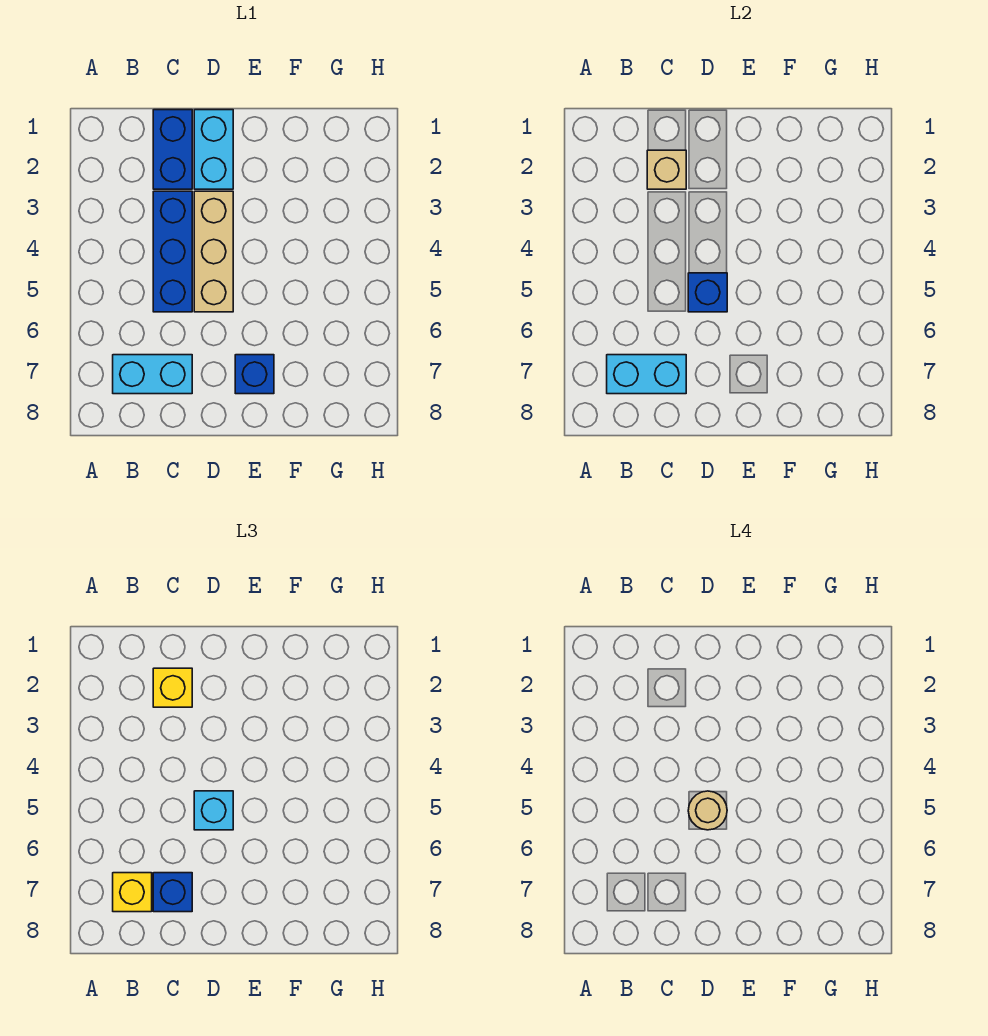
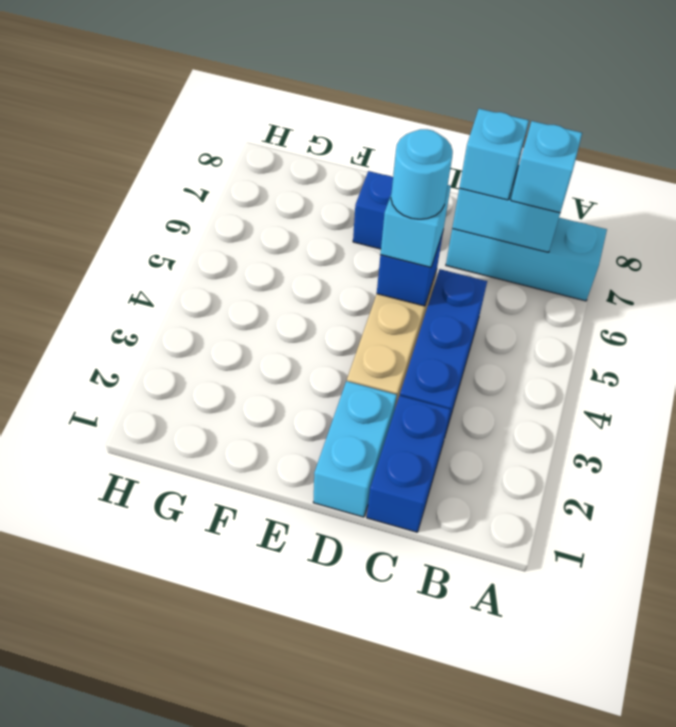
cyan brick B7:C7 level 1 -> cyan brick A7:C7 level 1
yellow brick B7 level 3 -> cyan brick B7 level 3
tan brick C2 level 2 -> none
yellow brick C2 level 3 -> none
blue brick C7 level 3 -> cyan brick C7 level 3
tan round brick D5 level 4 -> cyan round brick D5 level 4

